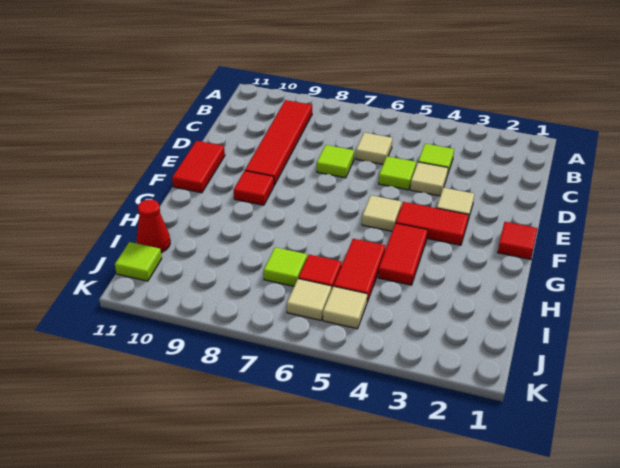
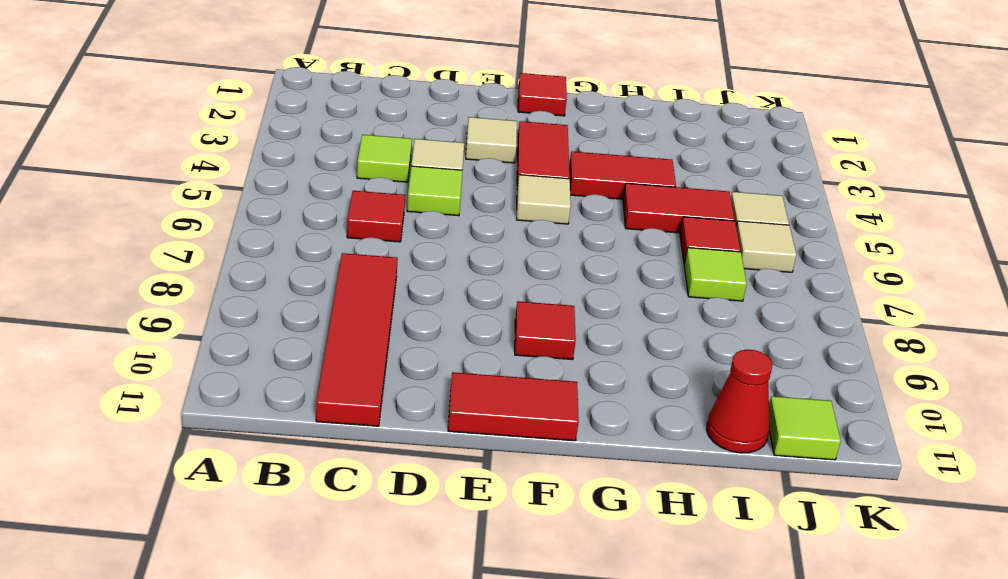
red tile B9:E9 level 1 -> red tile C8:C11 level 1
tan tile C6 level 1 -> red tile C6 level 1
lime tile D7 level 1 -> none

